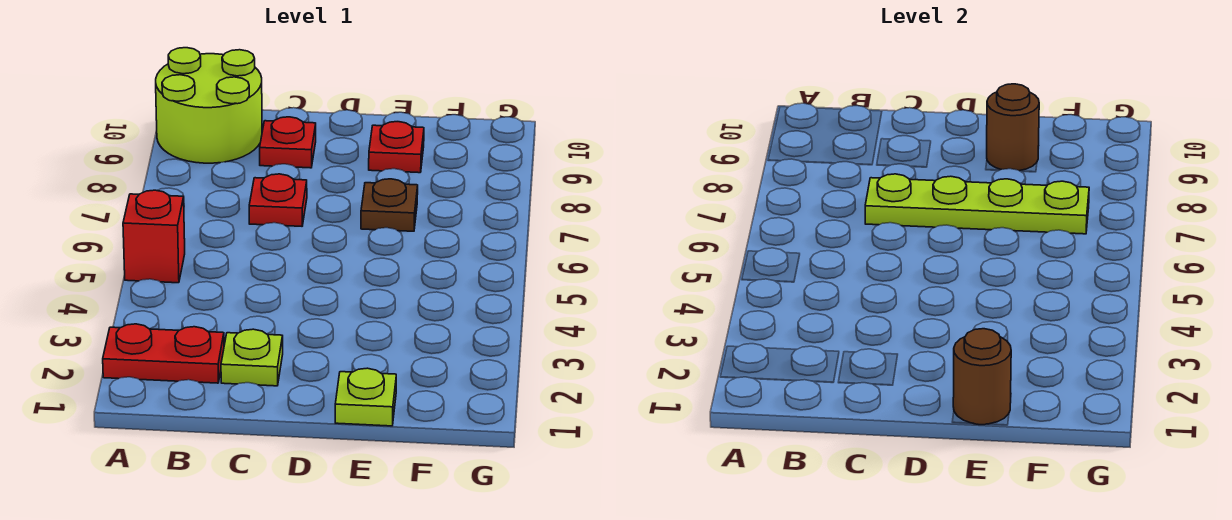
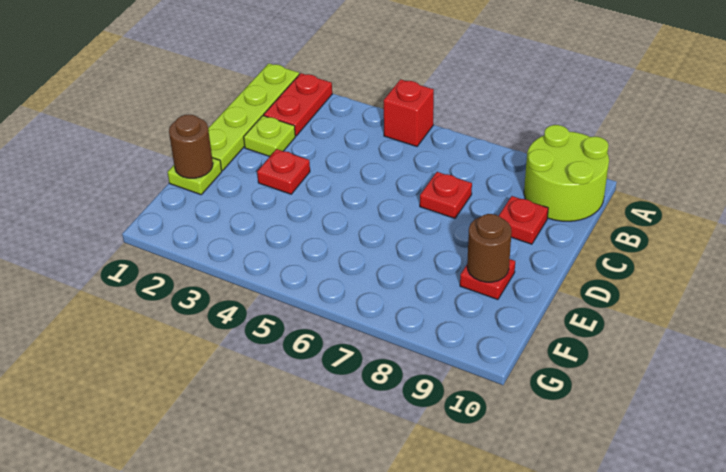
lime plate C7:F7 level 2 -> lime plate A1:D1 level 1
none -> red plate D3 level 1
brown plate E7 level 1 -> none

